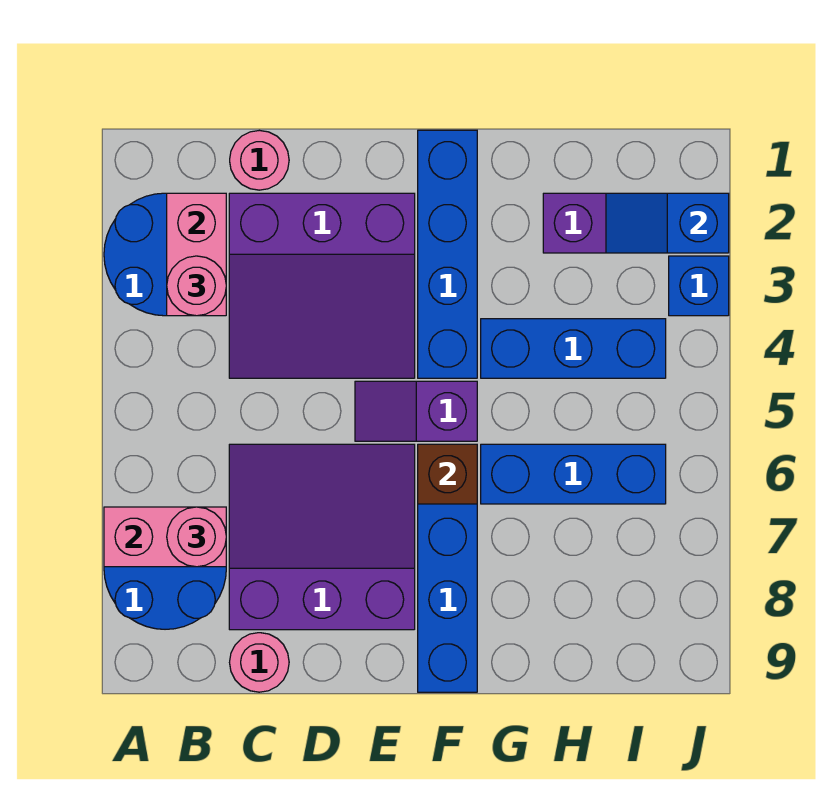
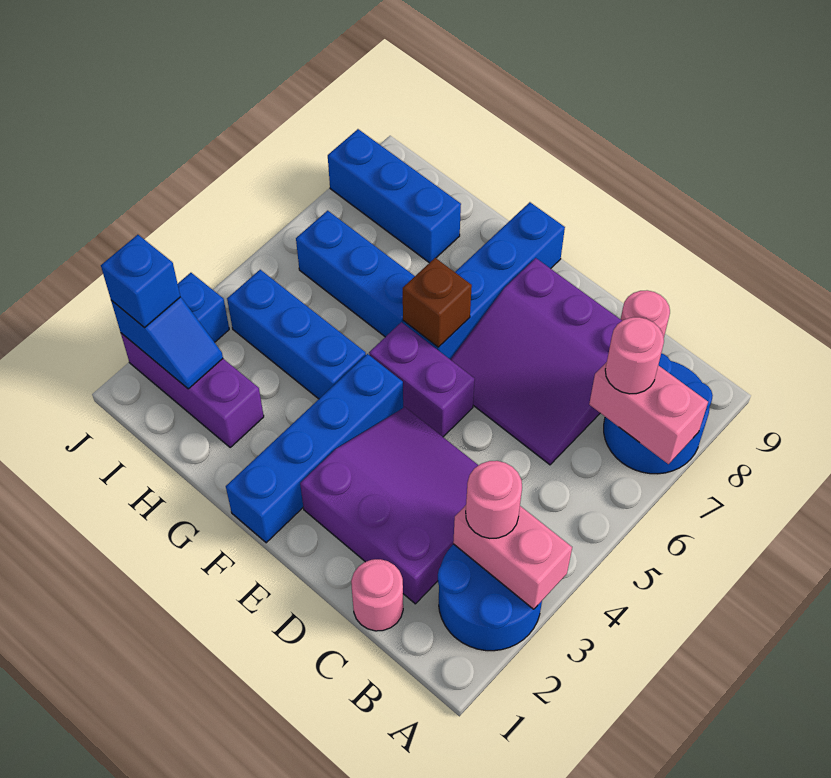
pink brick B2:B3 level 2 -> pink brick A3:B3 level 2
purple slope E5:F5 level 1 top F -> purple brick E5:F5 level 1
none -> blue brick H8:J8 level 1
none -> blue brick J2 level 3

